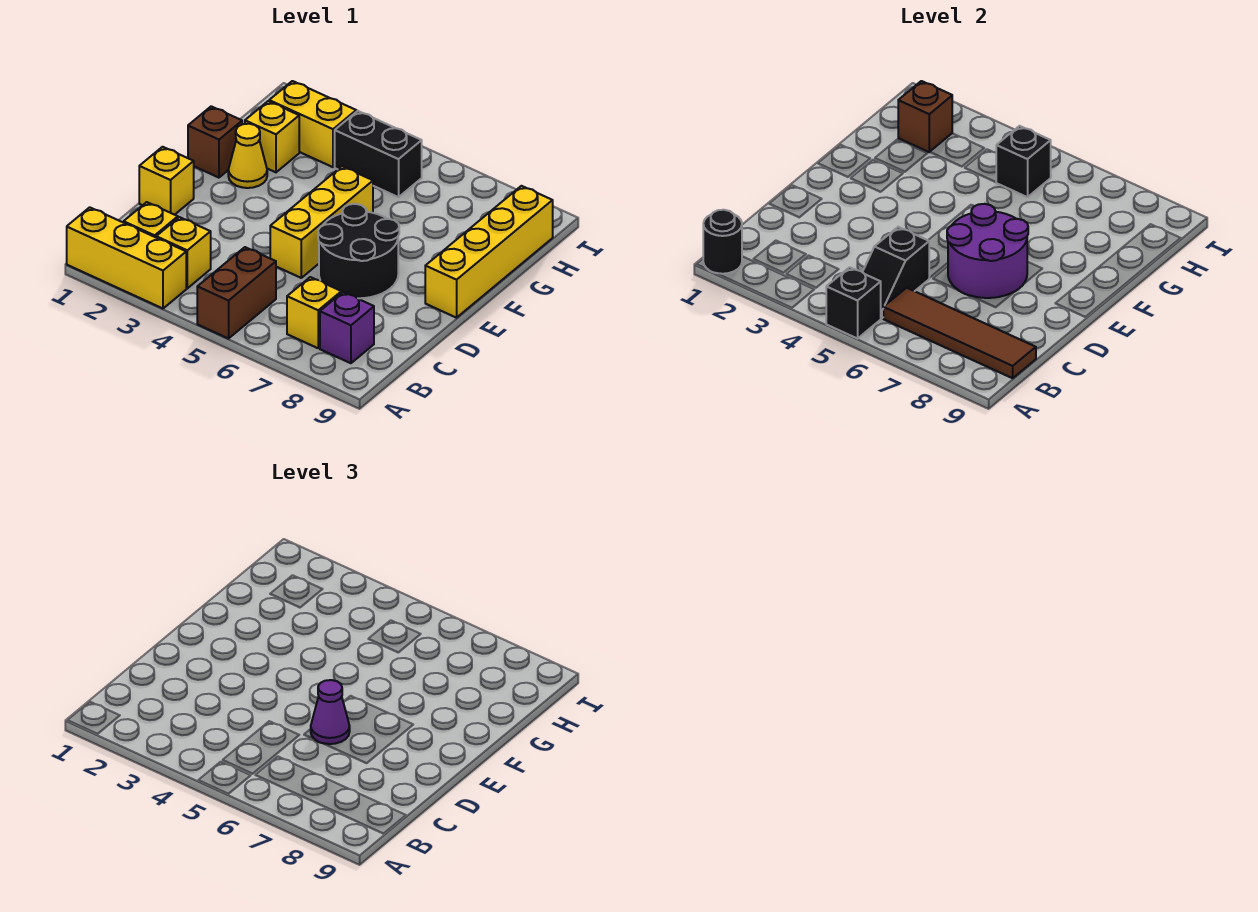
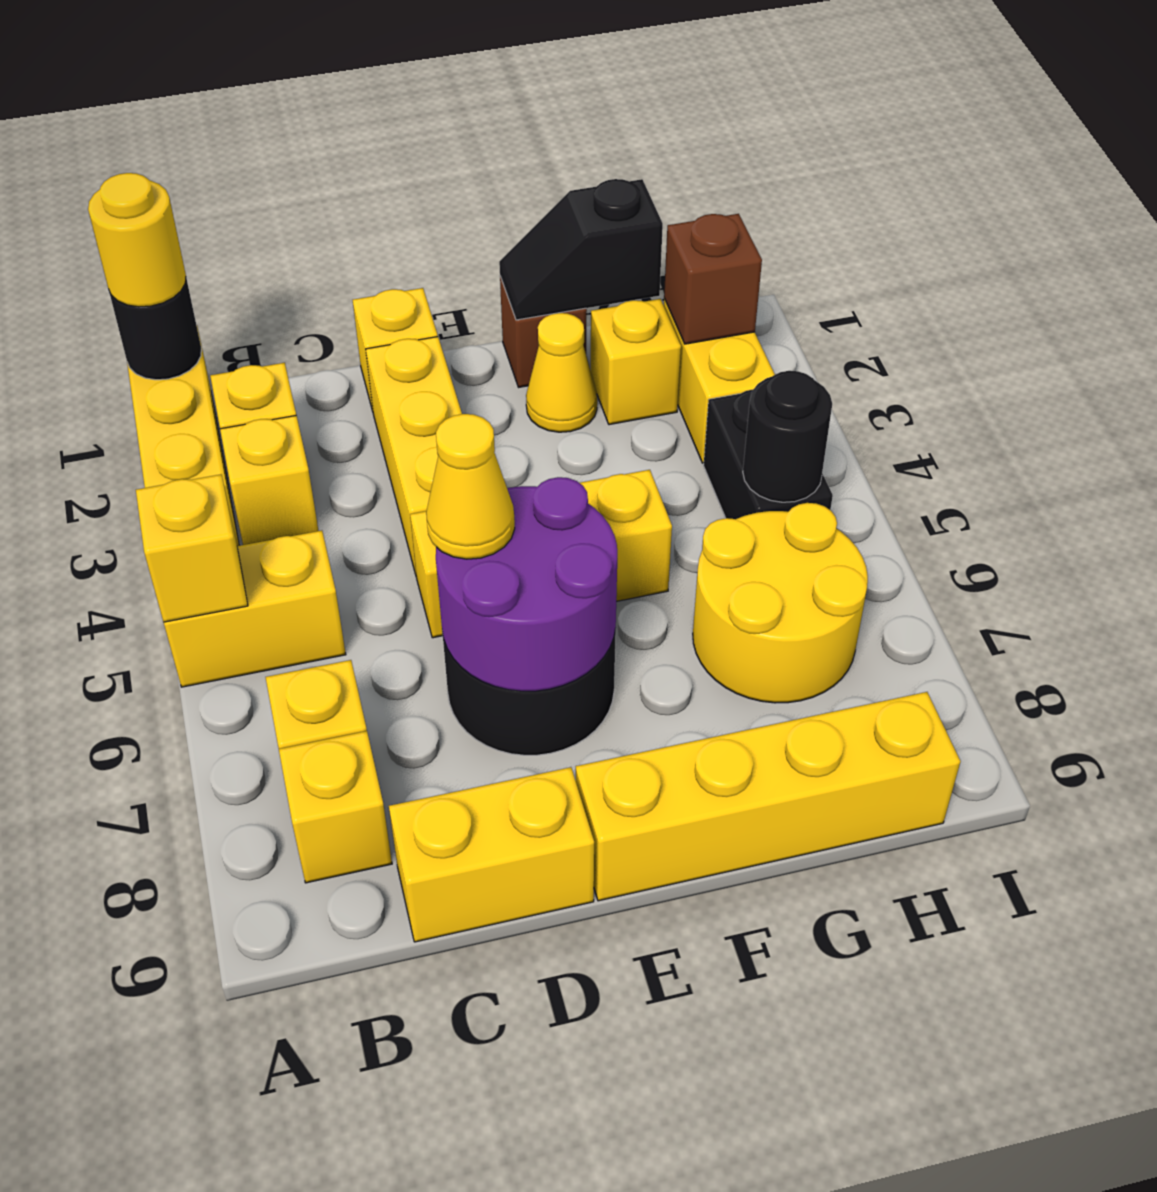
none -> yellow round brick A1 level 3
brown brick A5:B5 level 1 -> yellow brick A5:B5 level 1
black brick A5 level 2 -> yellow brick A5 level 2
black slope B5:C5 level 2 top C -> black slope F1:G1 level 2 top G
brown tile B6:B9 level 2 -> none
purple brick B8 level 1 -> yellow brick B8 level 1
none -> yellow brick C9:D9 level 1
none -> yellow brick D2:D4 level 1
purple cone D6 level 3 -> yellow cone D6 level 3
none -> yellow round brick G6:H7 level 1
black brick H5 level 2 -> black round brick H5 level 2

